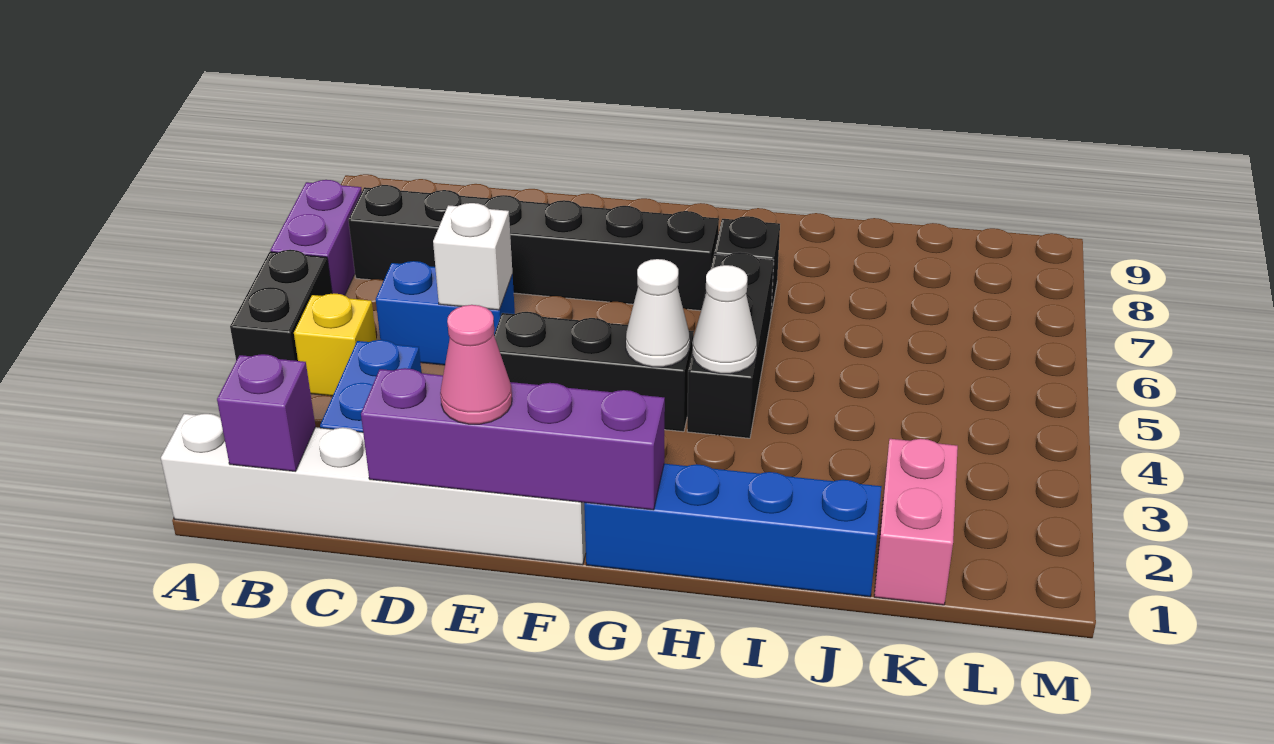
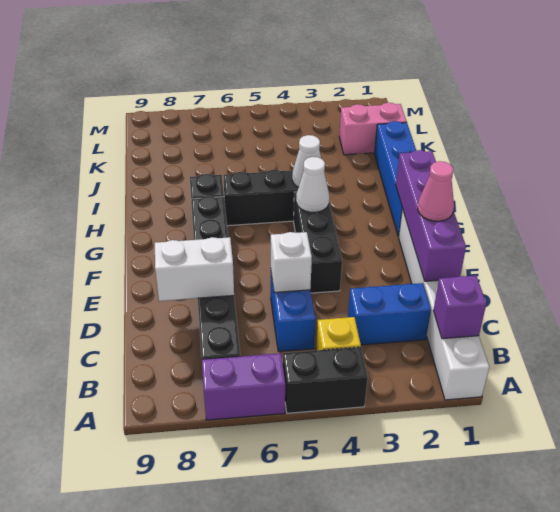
none -> white brick D7:D8 level 2

